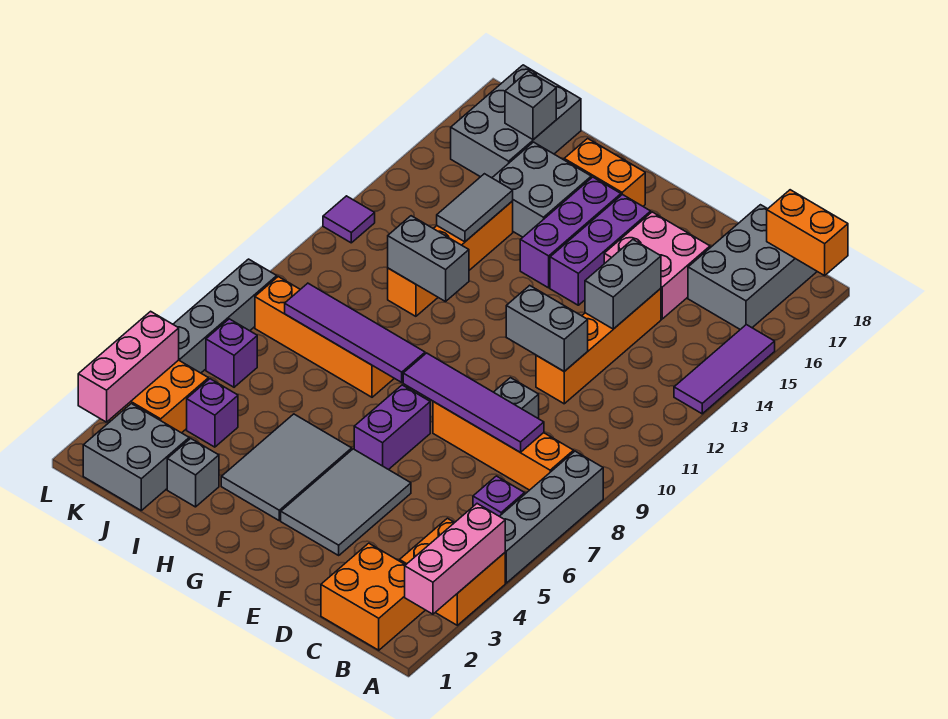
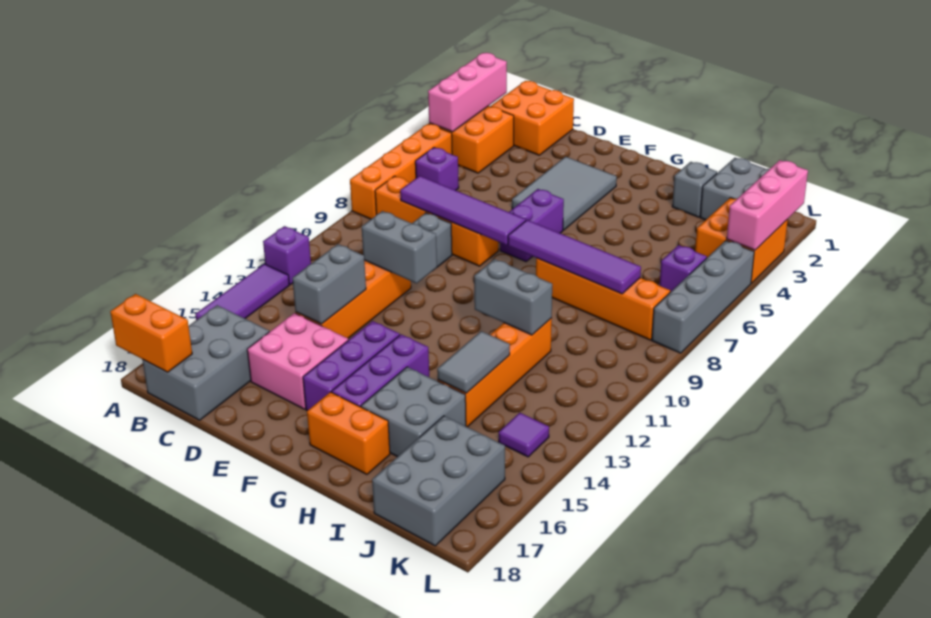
grey brick A5:A8 level 1 -> orange brick A5:A8 level 1
grey tile G3:H5 level 1 -> none
purple brick J4 level 1 -> purple brick A12 level 1
grey brick J17 level 2 -> none
purple tile L12 level 1 -> purple tile K14 level 1

